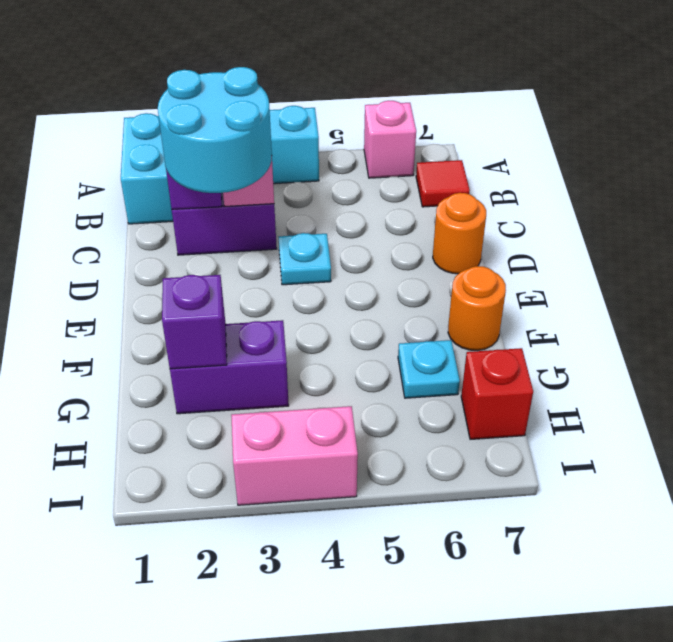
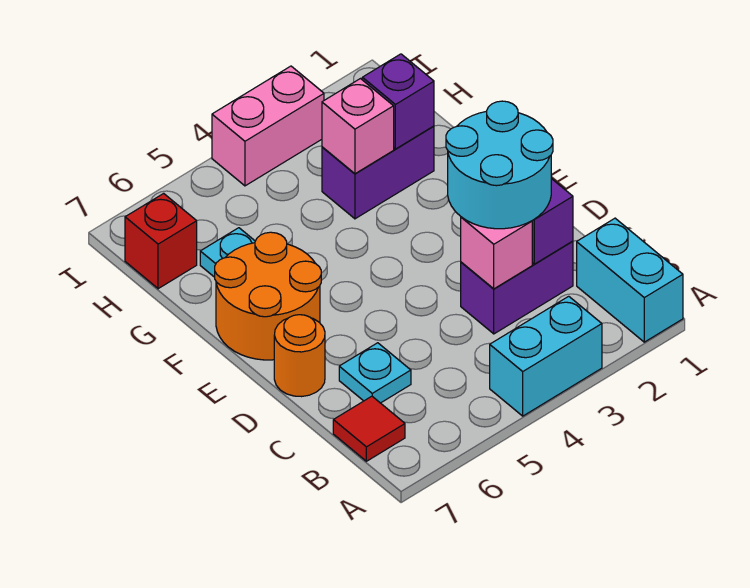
pink brick A6 level 1 -> pink brick G3 level 2
cyan plate D4 level 1 -> cyan plate C6 level 1
orange round brick F7 level 1 -> orange round brick E6:F7 level 1

